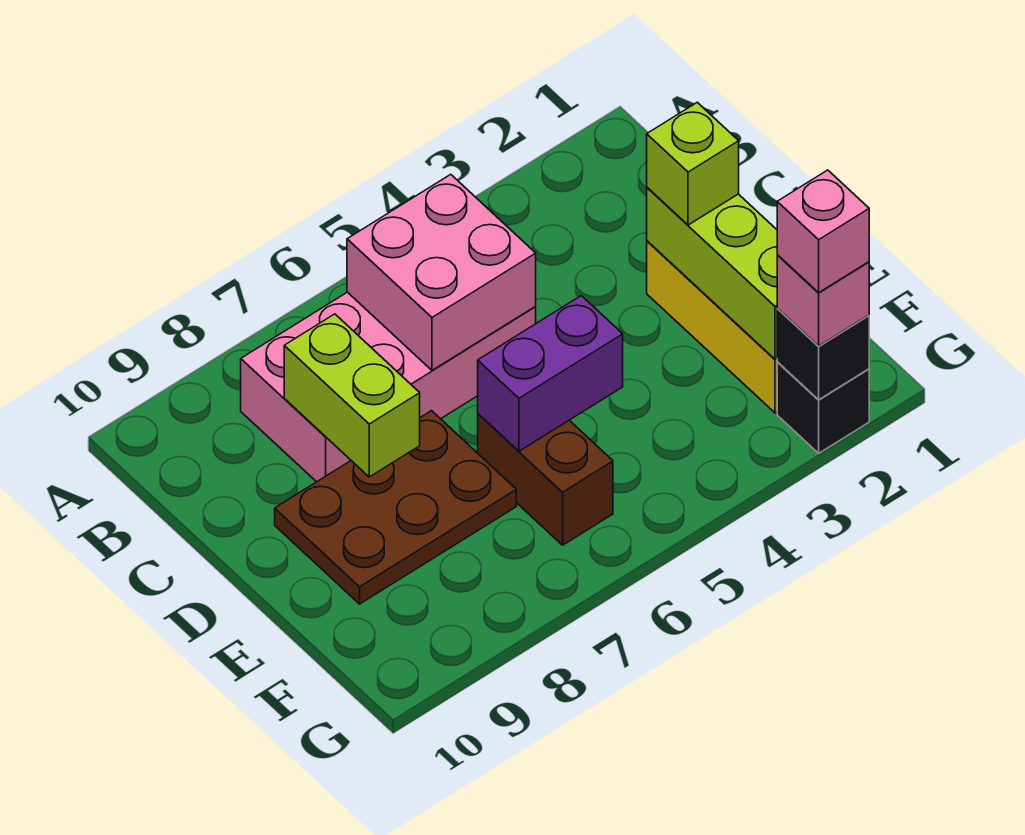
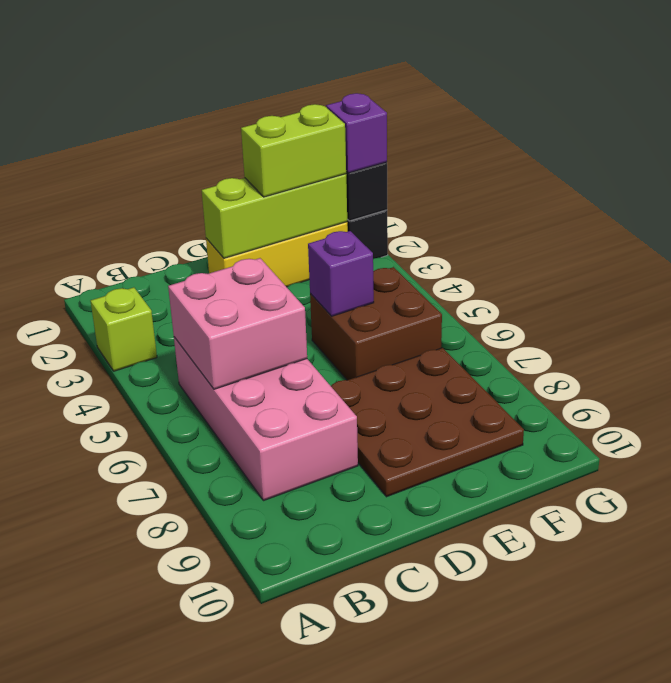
lime brick C8:D8 level 2 -> lime brick E2:F2 level 3
lime brick D2 level 3 -> lime brick A3 level 1
brown plate D7:E9 level 1 -> brown plate D7:F9 level 1
purple brick E5:E6 level 2 -> purple brick E5 level 2
brown brick E6:F6 level 1 -> brown brick E5:F6 level 1
pink brick G2 level 3 -> purple brick G2 level 3
pink brick G2 level 4 -> none

